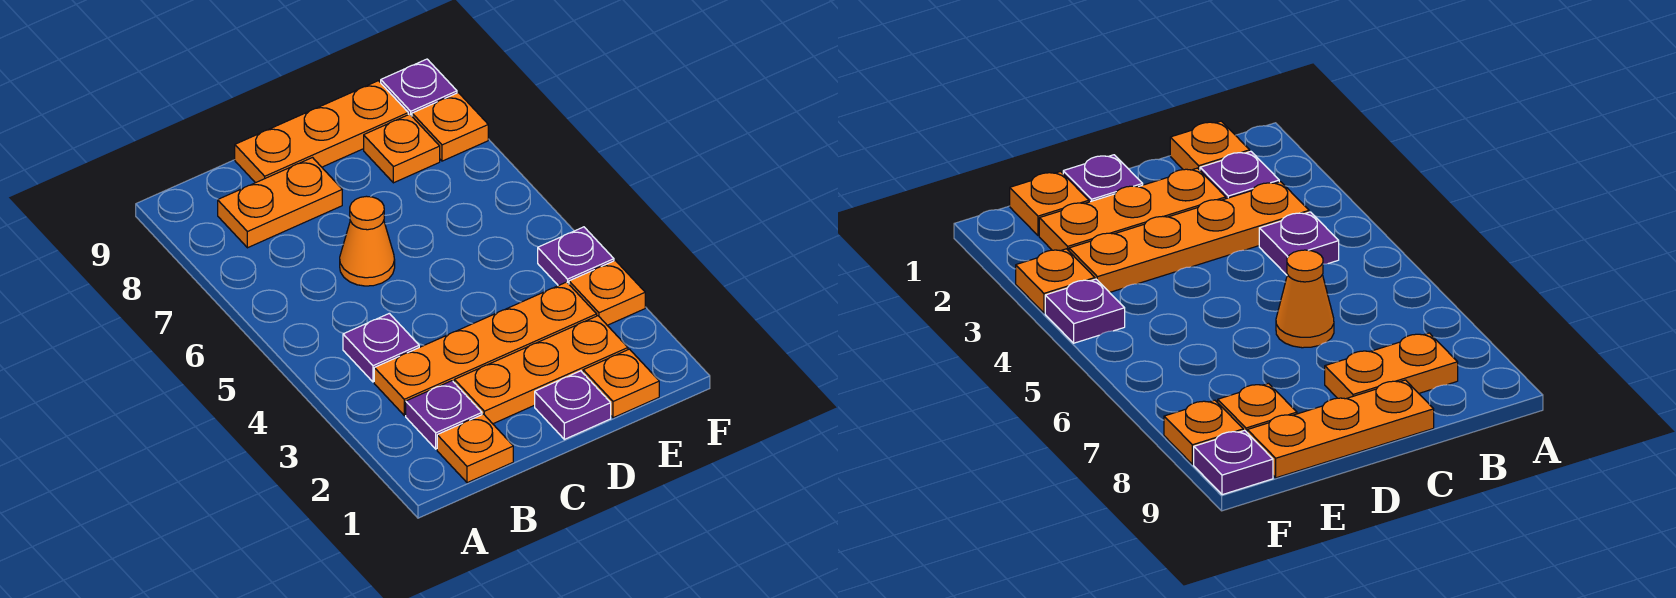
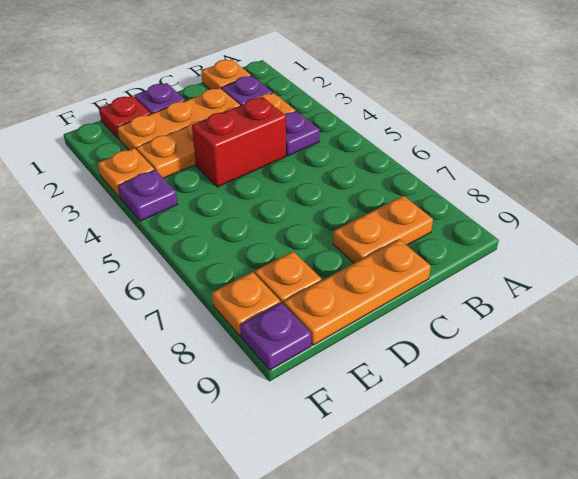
none -> red brick C4:D4 level 1
orange cone C6 level 1 -> none
orange plate E1 level 1 -> red plate E1 level 1

